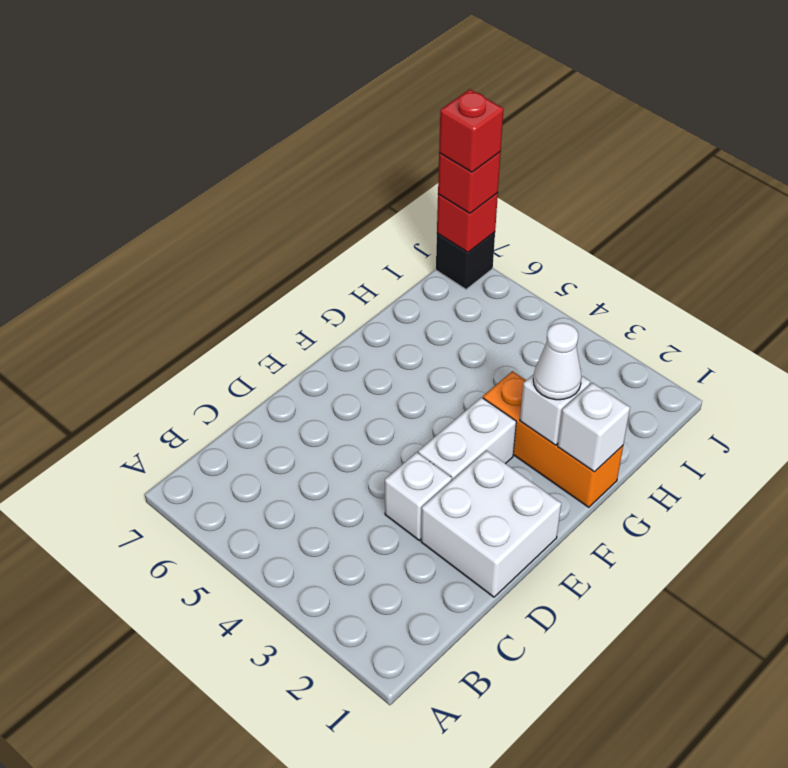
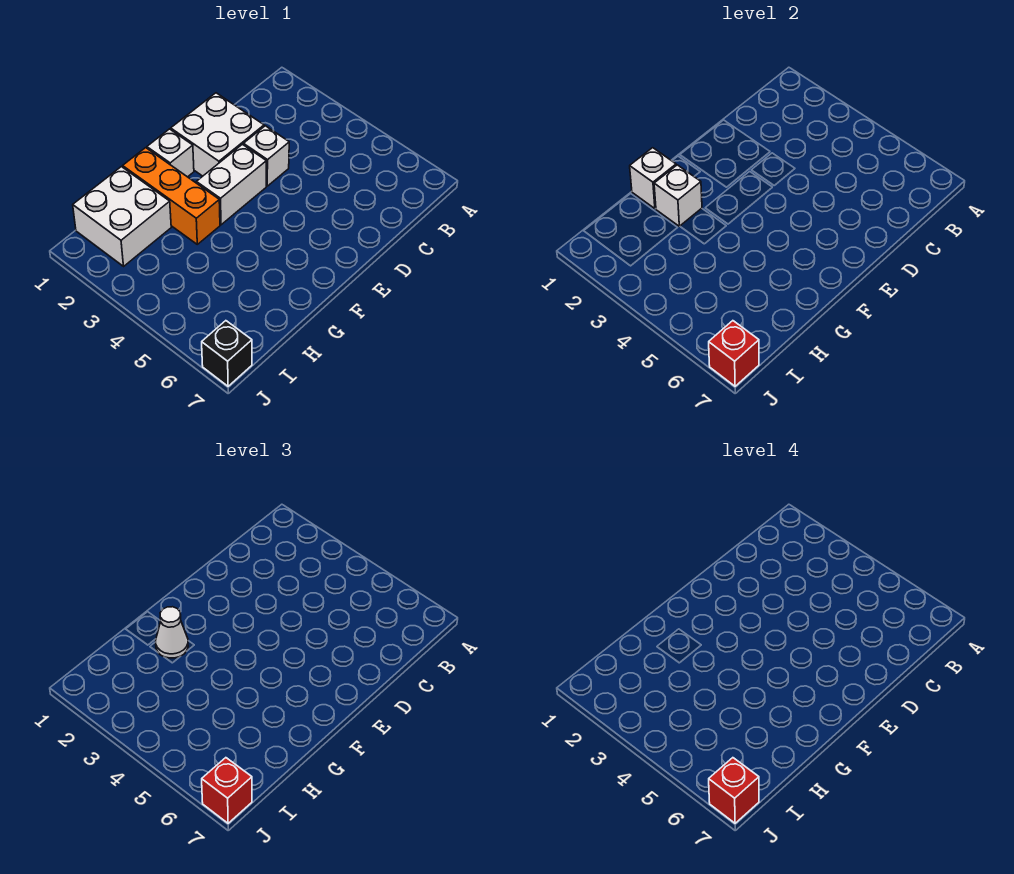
none -> white brick F1 level 1
none -> white brick H1:I2 level 1

